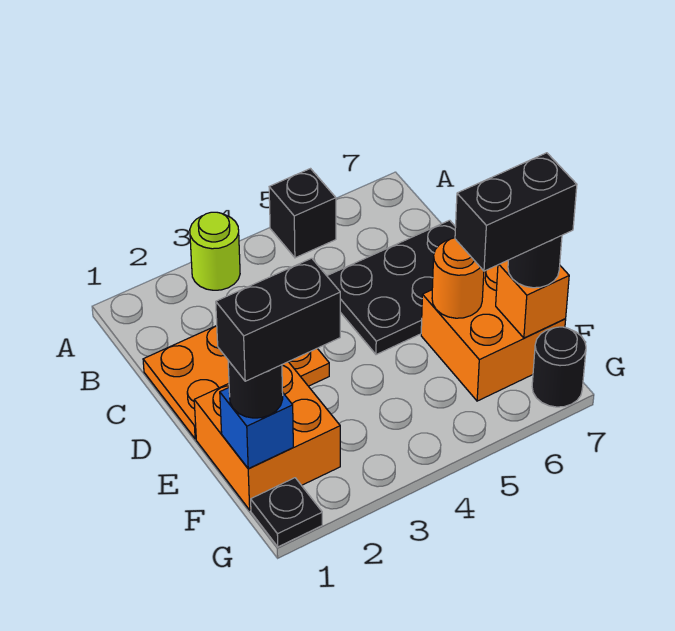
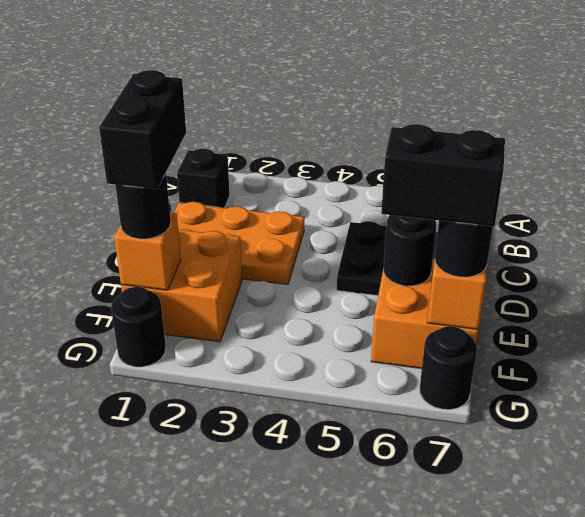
lime round brick A3 level 1 -> none
black brick A5 level 1 -> black brick B1 level 1
orange round brick E6 level 2 -> black round brick E6 level 2
blue brick F1 level 2 -> orange brick F1 level 2
black brick F1:F2 level 4 -> black brick E1:F1 level 4
black plate G1 level 1 -> black round brick G1 level 1

